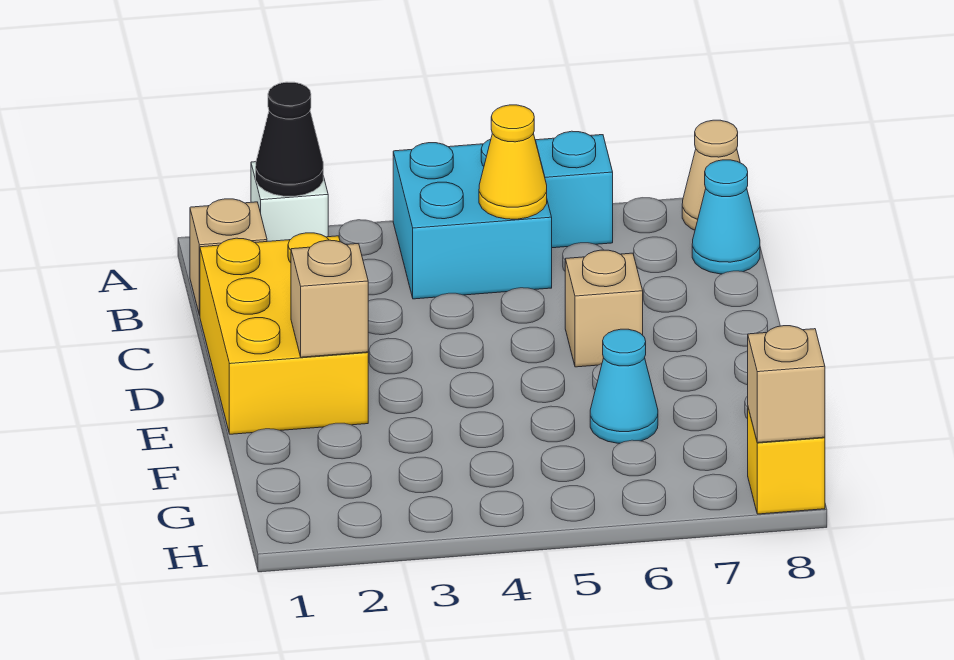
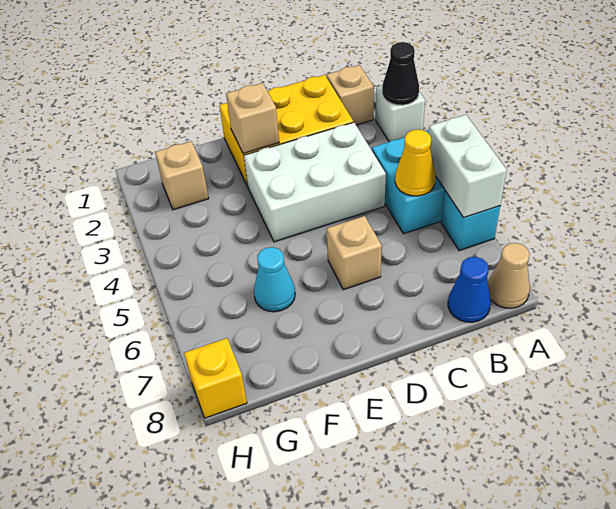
none -> white brick A5:A6 level 2
cyan cone B8 level 1 -> blue cone B8 level 1
none -> white brick C3:E4 level 1
tan brick H8 level 2 -> tan brick G2 level 1

